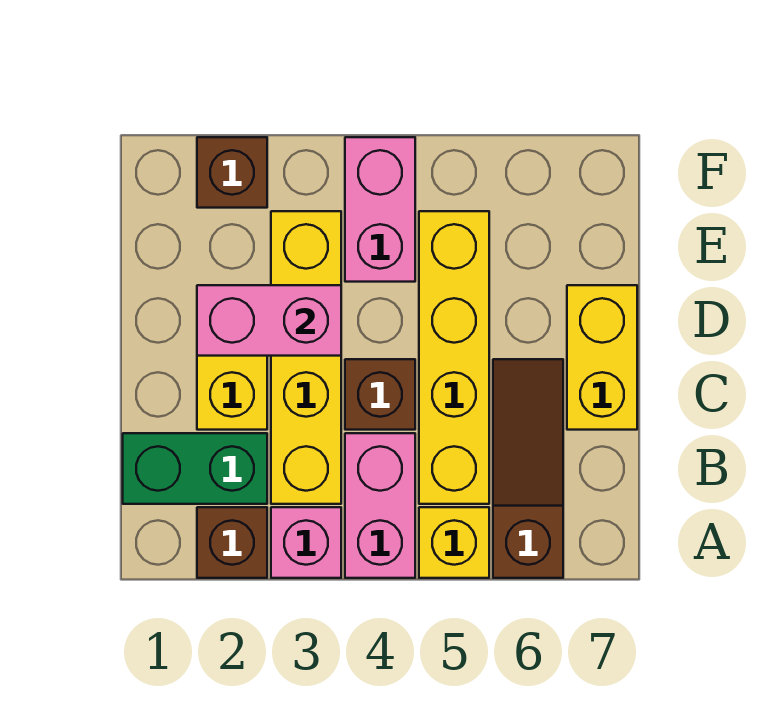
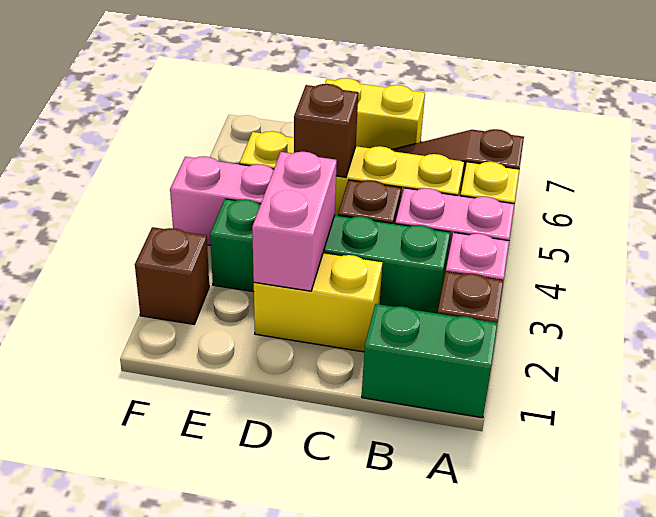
green brick B1:B2 level 1 -> green brick A1:B1 level 1
yellow brick B3:E3 level 1 -> green brick B3:E3 level 1
none -> brown brick D5 level 2

